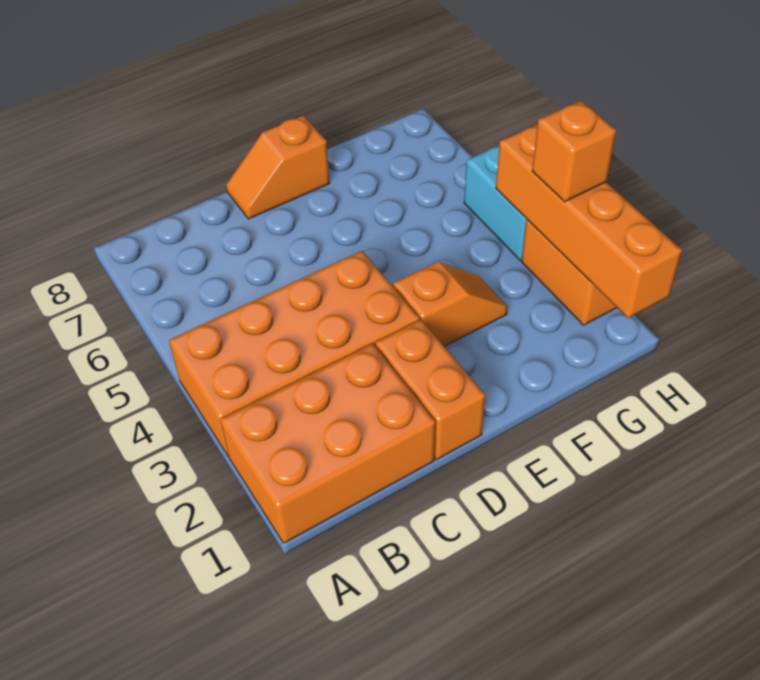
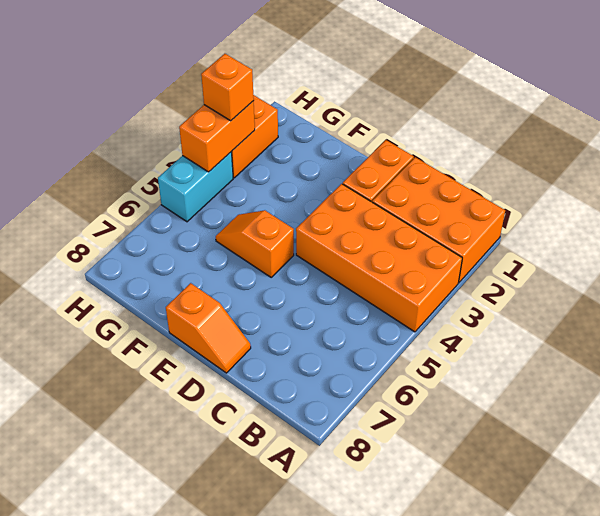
orange slope E3:F3 level 1 top E -> orange slope E5:F5 level 1 top E
orange brick H1:H4 level 2 -> orange brick H3:H4 level 2

